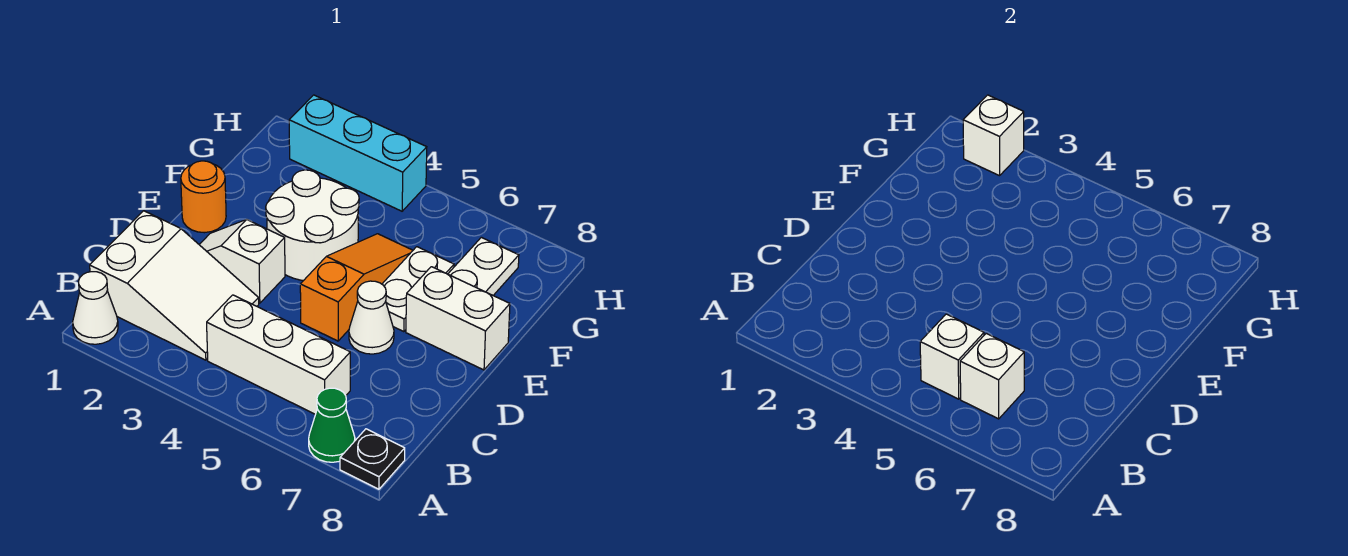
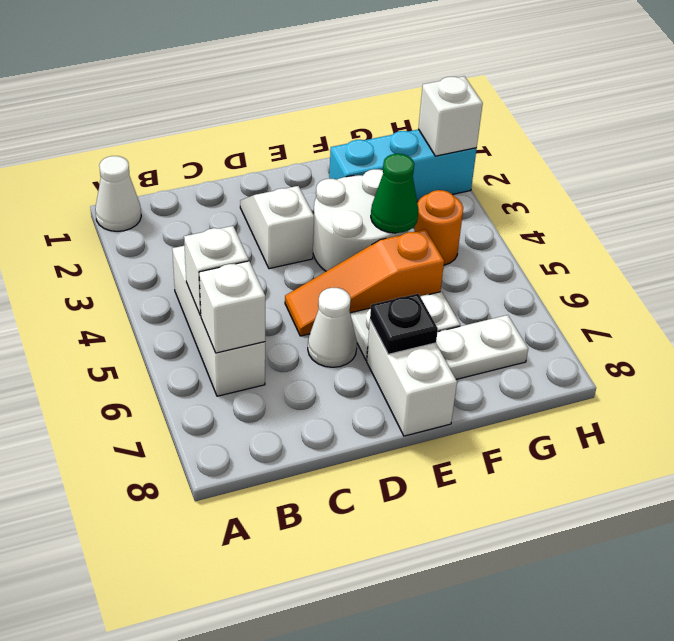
green cone A7 level 1 -> green cone F4 level 2
black plate A8 level 1 -> black plate E7 level 2
white slope B1:C3 level 1 top 1 -> none
orange slope D5:F5 level 1 top D -> orange slope D5:F5 level 1 top F
orange round brick E1 level 1 -> orange round brick G4 level 1
cyan brick H2:H4 level 1 -> cyan brick F2:H2 level 1

